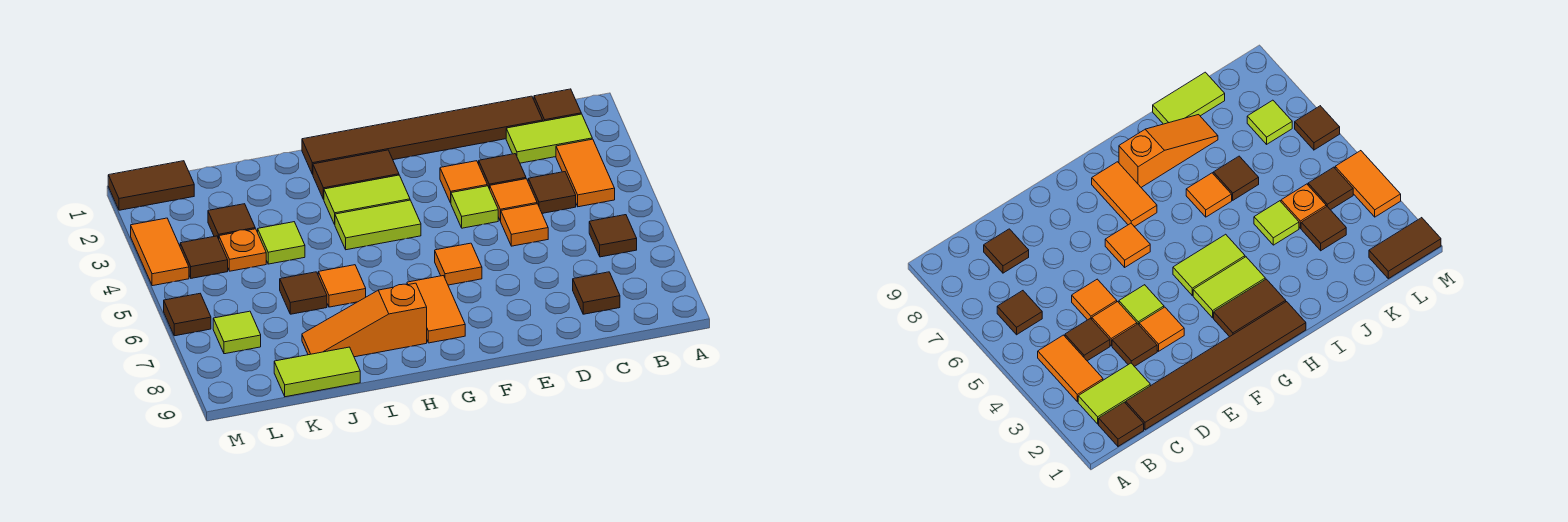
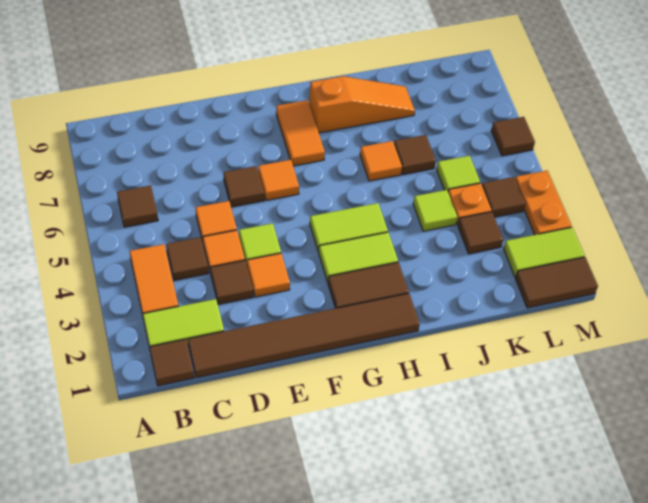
brown tile C8 level 1 -> brown tile E6 level 1
lime tile J9:K9 level 1 -> lime tile L2:M2 level 1
lime tile L7 level 1 -> lime tile K5 level 1
orange tile M3:M4 level 1 -> orange plate M3:M4 level 1

